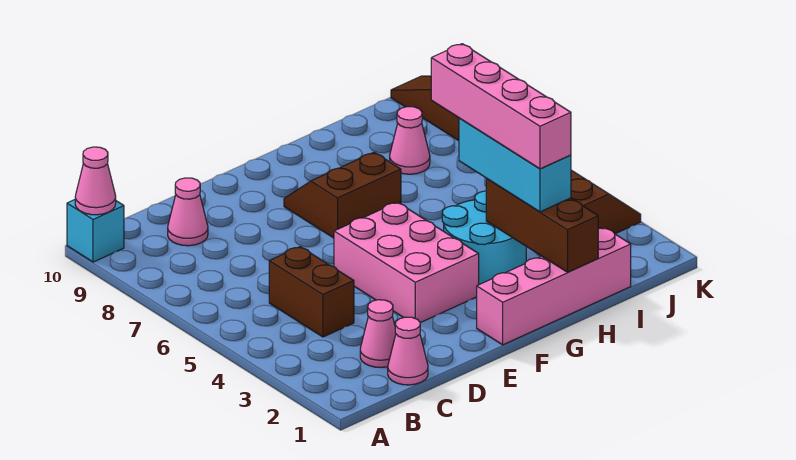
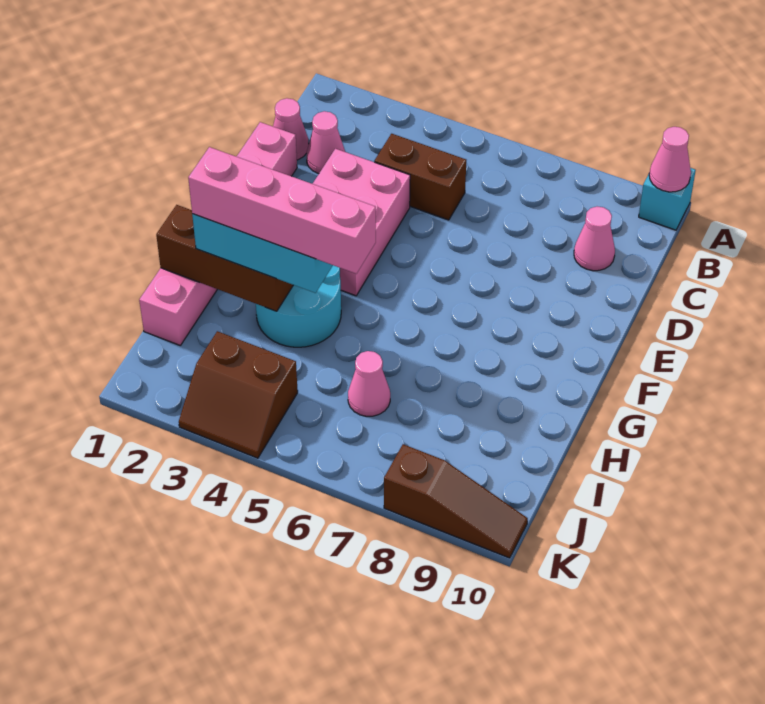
pink brick E3:F5 level 1 -> pink brick D3:F4 level 1
pink brick F1:I1 level 1 -> pink brick D1:I1 level 1
brown slope F7:G8 level 1 top 7 -> none
pink cone I8 level 1 -> pink cone I6 level 1

